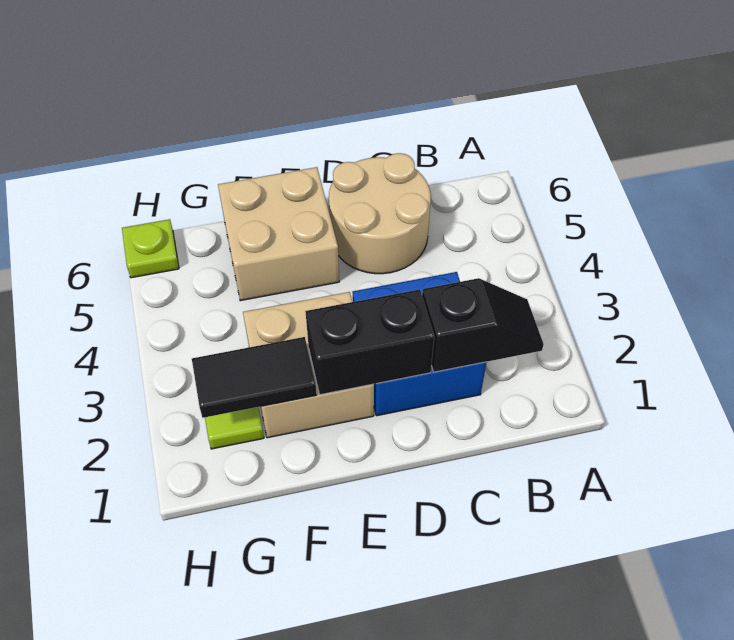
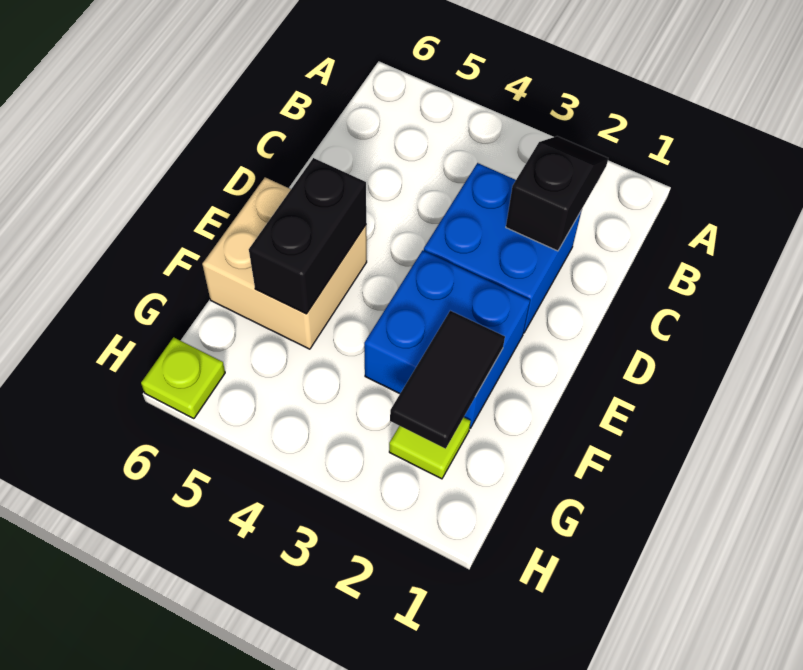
tan round brick C5:D6 level 1 -> none
black brick D2:E2 level 2 -> black brick E5:F5 level 2
tan brick E2:F3 level 1 -> blue brick E2:F3 level 1

